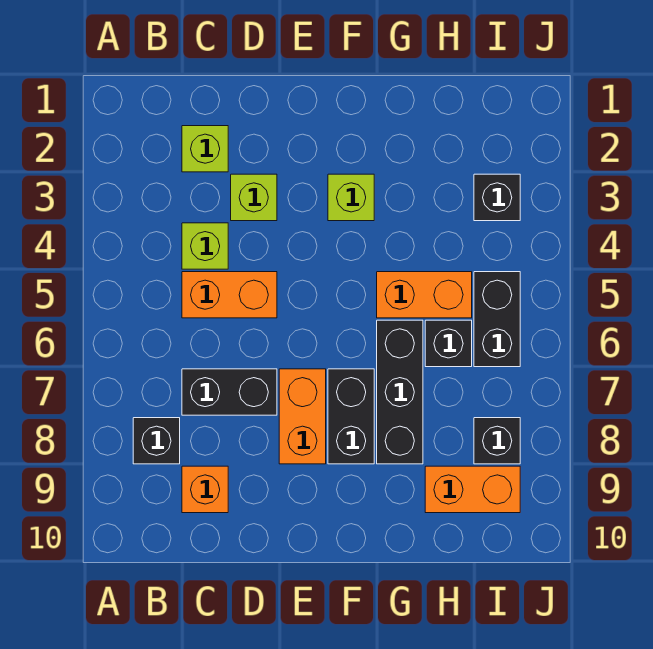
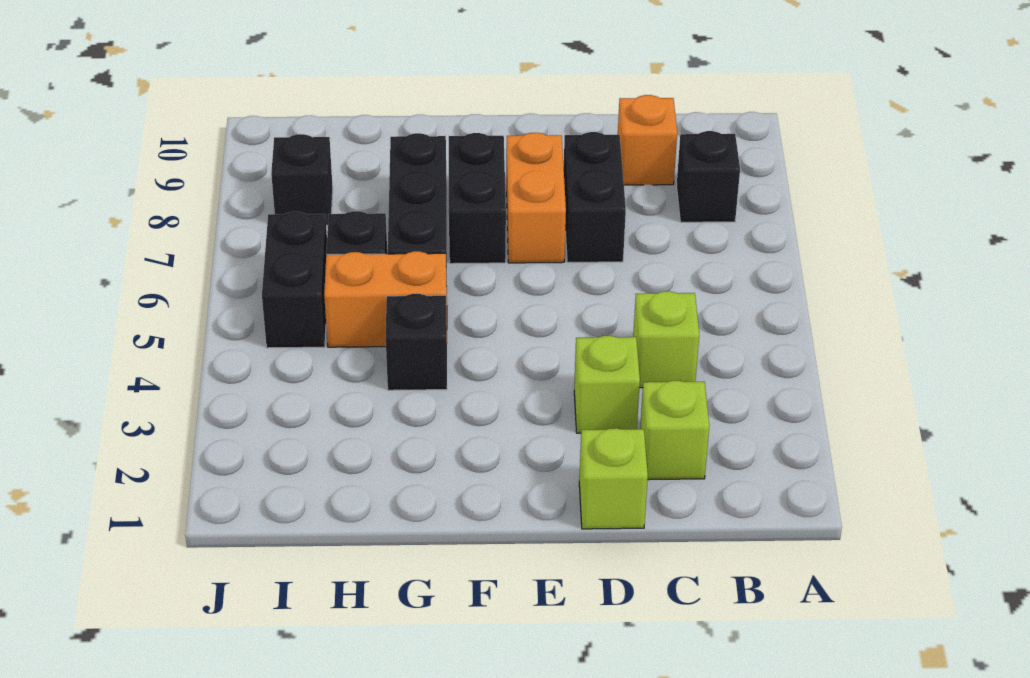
orange brick C5:D5 level 1 -> none
black brick C7:D7 level 1 -> black brick D7:D8 level 1
lime brick F3 level 1 -> lime brick D1 level 1
orange brick H9:I9 level 1 -> none
black brick I3 level 1 -> black brick G4 level 1

